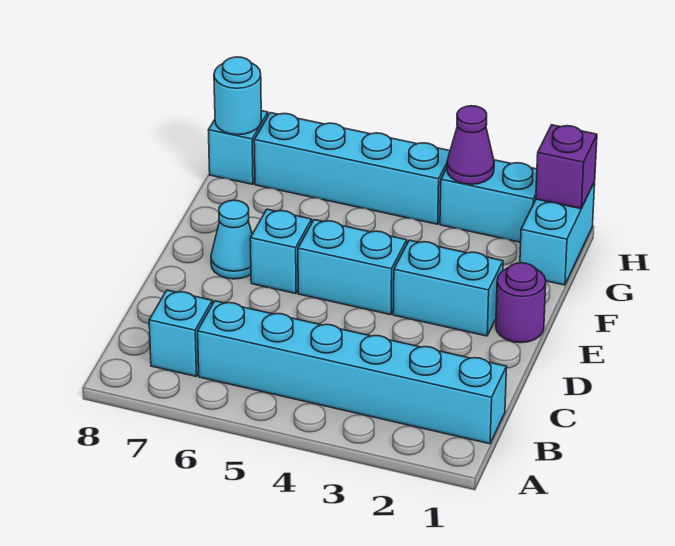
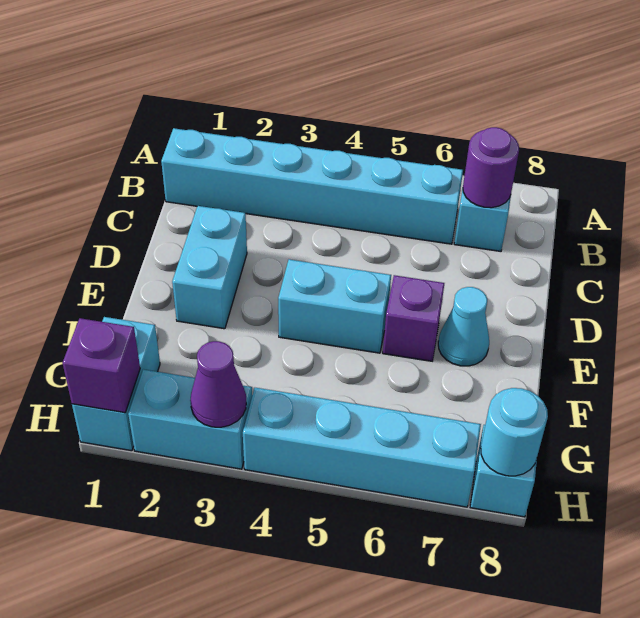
purple round brick E1 level 1 -> purple round brick B7 level 2
cyan brick E2:E3 level 1 -> cyan brick D2:E2 level 1
cyan brick E6 level 1 -> purple brick E6 level 1

